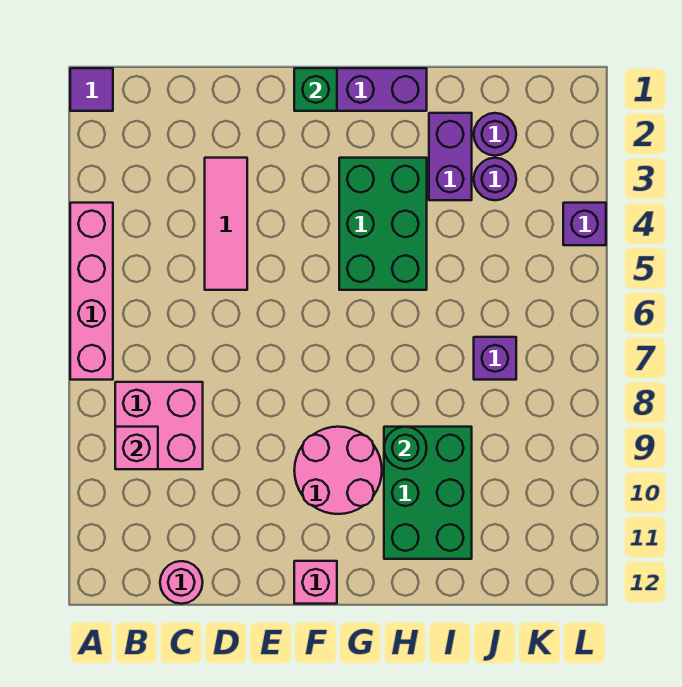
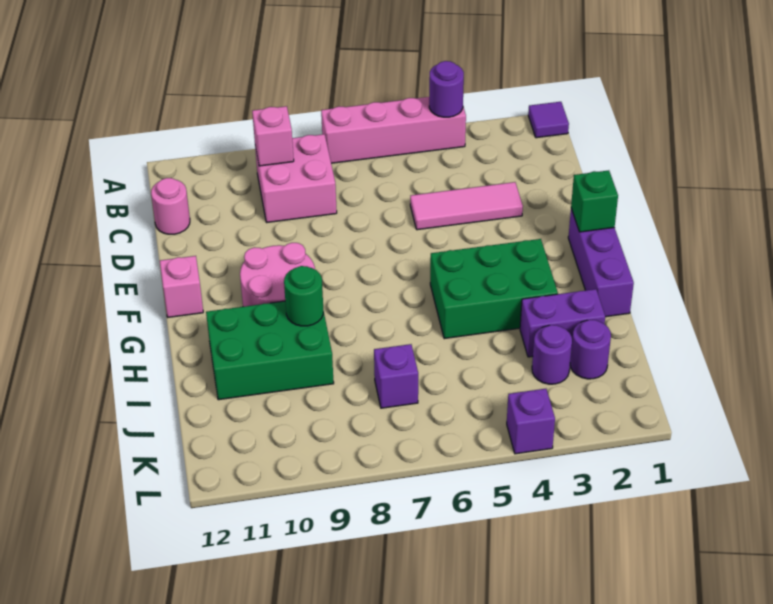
none -> purple round brick A4 level 2

